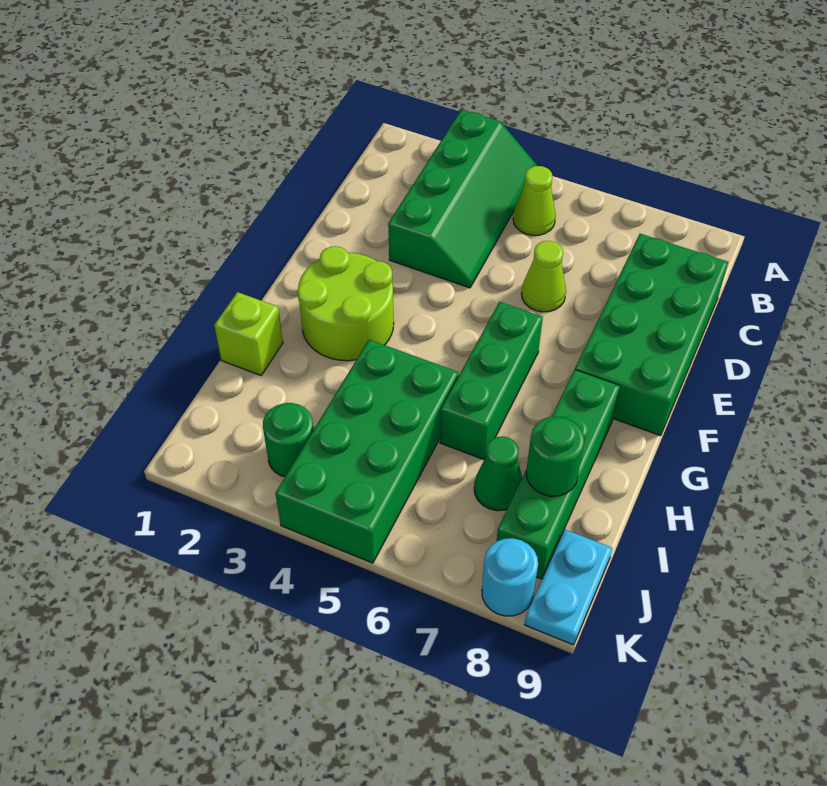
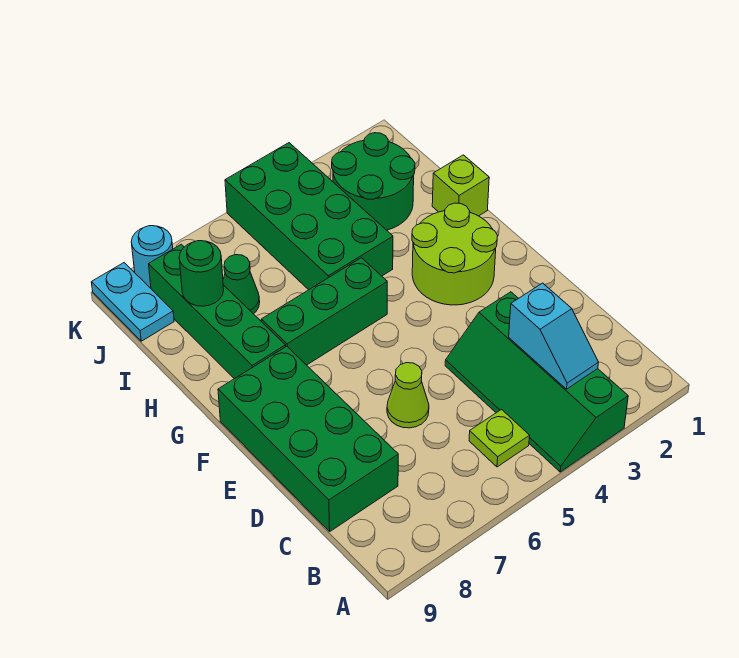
none -> cyan slope B3:C3 level 2 top C
lime cone B5 level 1 -> lime plate B5 level 1
green brick F6:H6 level 1 -> green brick G5:G7 level 1
green round brick J3 level 1 -> green round brick I2:J3 level 1

